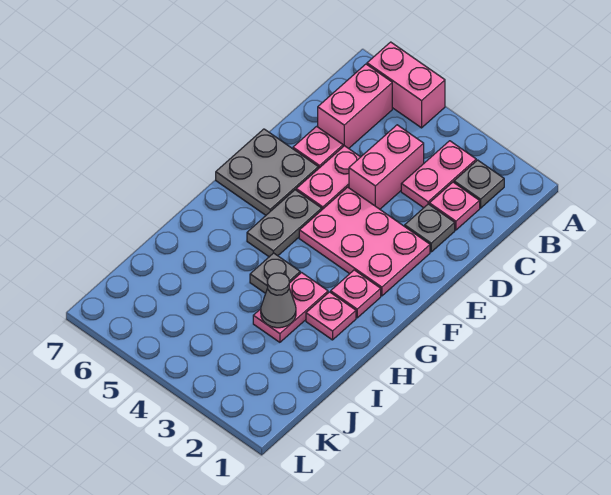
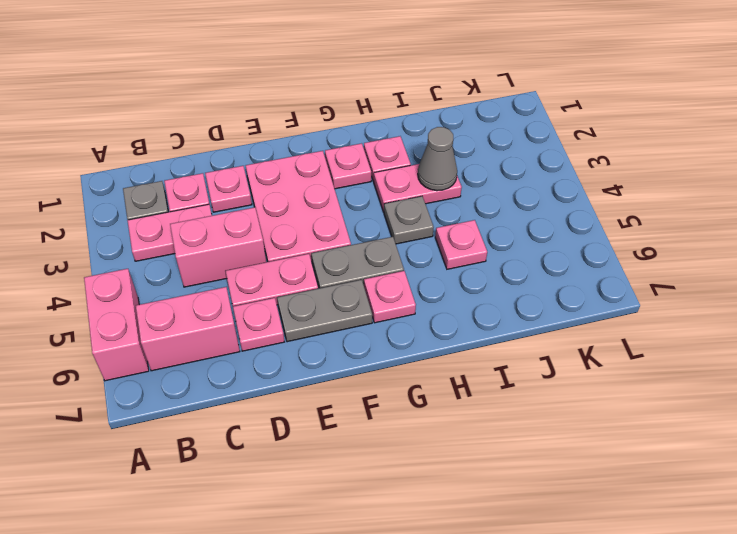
grey plate D2 level 1 -> pink plate D2 level 1
grey plate E6:F7 level 1 -> grey plate E6:F6 level 1
none -> pink plate G6 level 1
none -> pink plate I5 level 1

